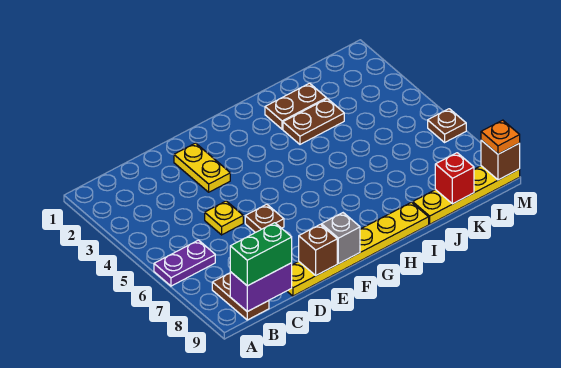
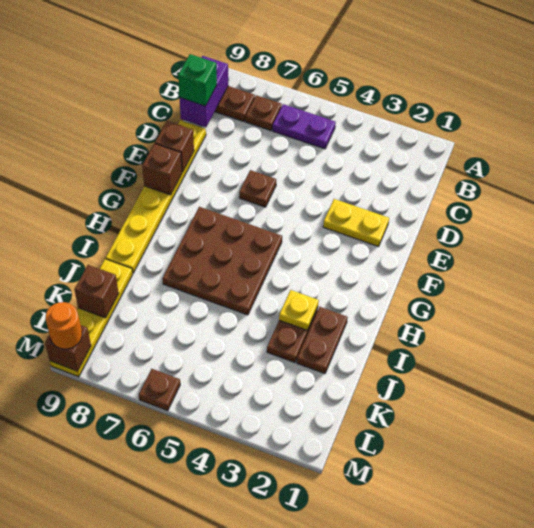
purple plate A6:B6 level 1 -> purple plate B5:B6 level 1
none -> brown plate B7 level 1
green brick B9:C9 level 3 -> green brick C9 level 3
yellow plate D5 level 1 -> yellow plate I3 level 2
grey brick F9 level 2 -> brown brick F9 level 2
none -> brown plate G5:I7 level 1
red brick K9 level 2 -> brown brick K9 level 2
orange plate M9 level 3 -> orange round brick M9 level 3

